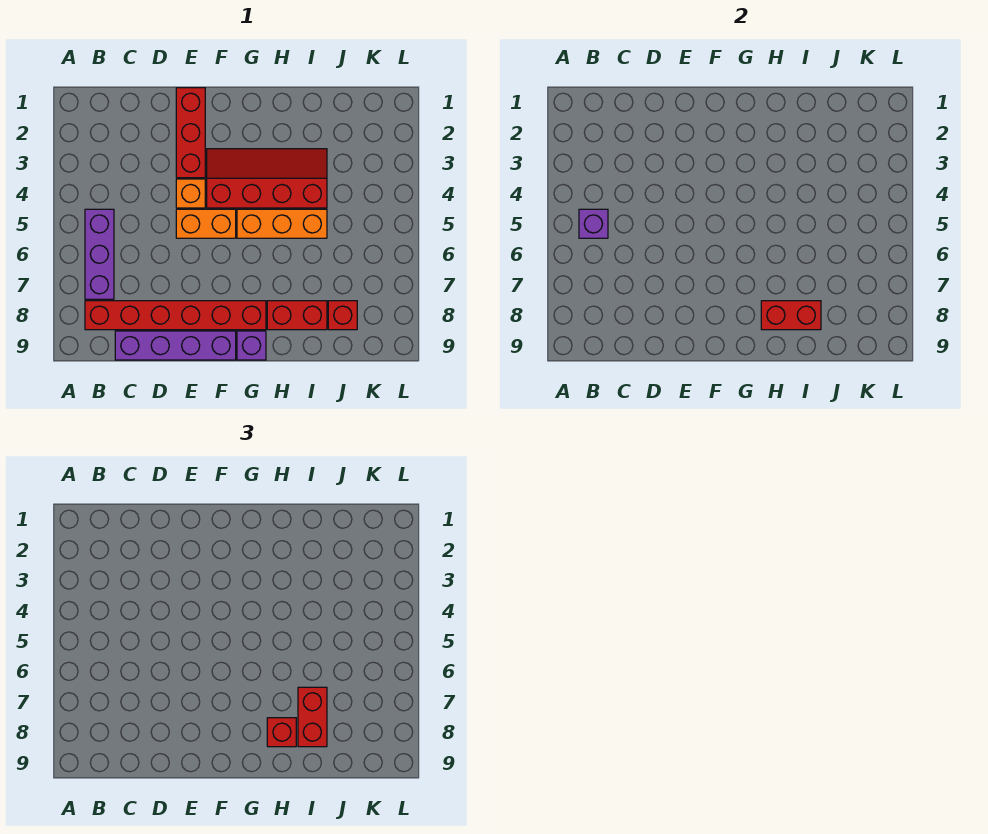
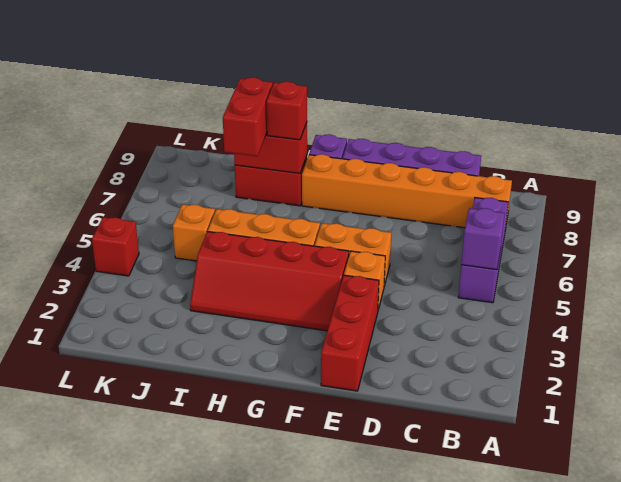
red brick B8:G8 level 1 -> orange brick B8:G8 level 1
none -> orange brick J5 level 1
red brick J8 level 1 -> red brick L4 level 1

